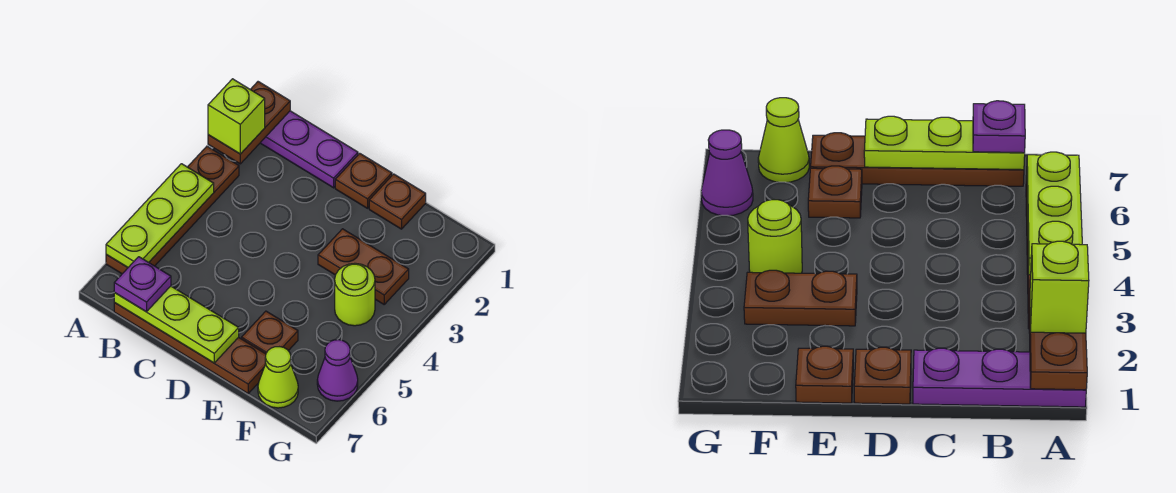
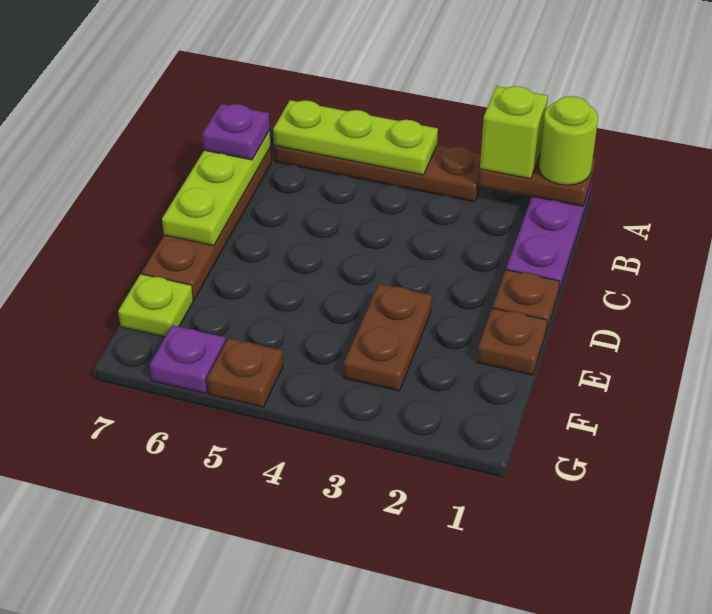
brown plate E6 level 1 -> brown plate G5 level 1
lime round brick F4 level 1 -> lime round brick A1 level 3
lime cone F7 level 1 -> lime plate F7 level 1
purple cone G6 level 1 -> purple plate G6 level 1

